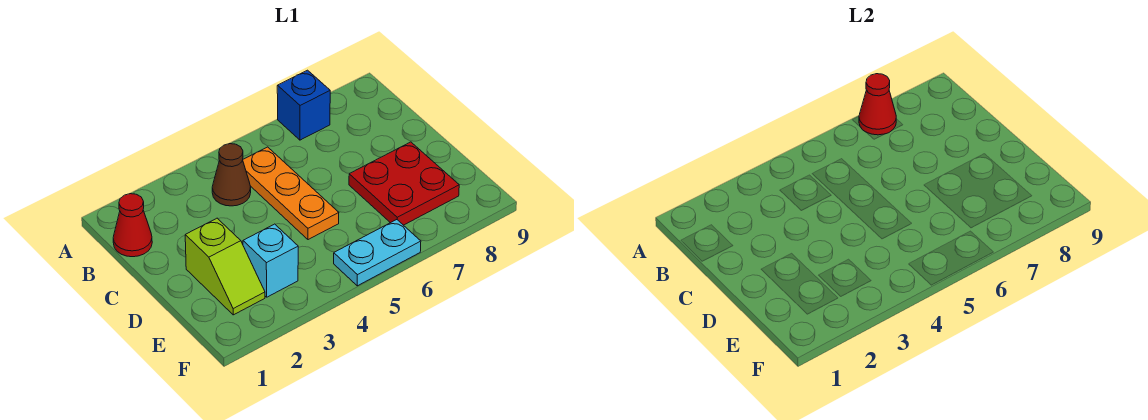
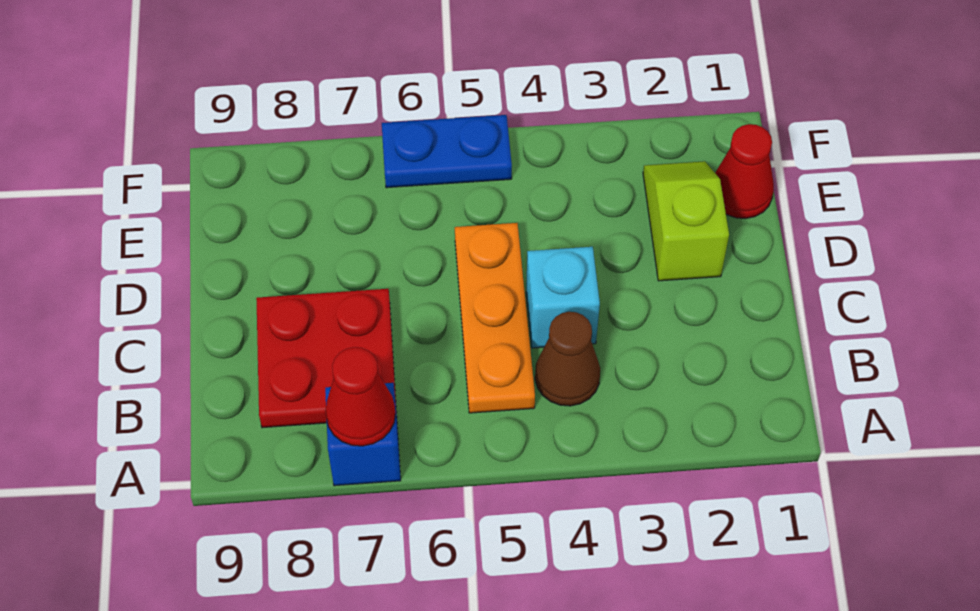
red cone B1 level 1 -> red cone E1 level 1
red plate D7:E8 level 1 -> red plate B7:C8 level 1
cyan brick E3 level 1 -> cyan brick C4 level 1
cyan plate F5:F6 level 1 -> blue plate F5:F6 level 1

